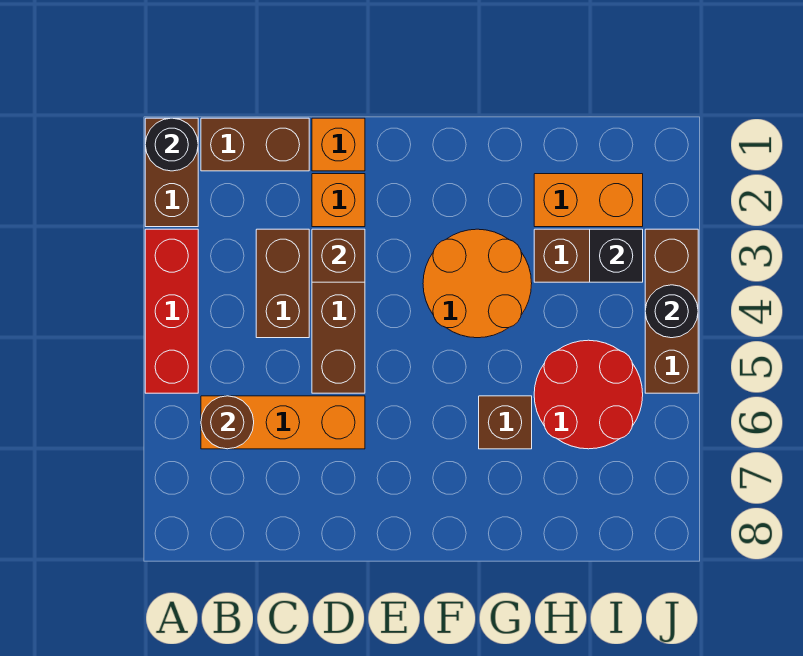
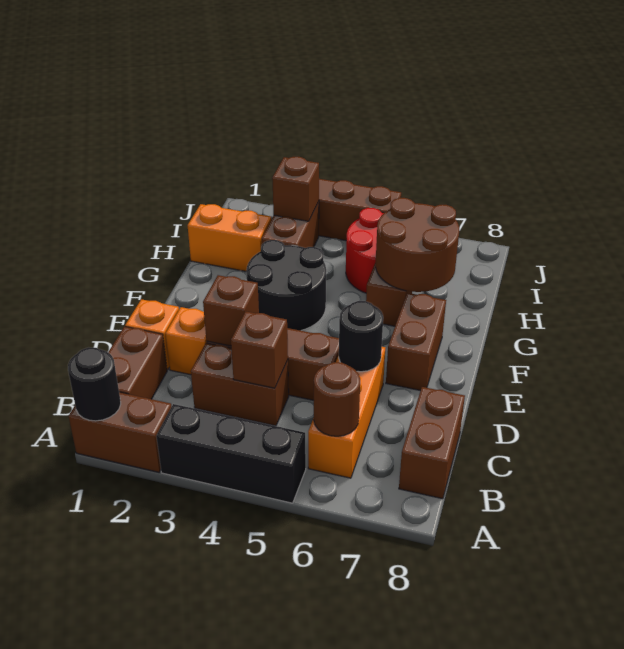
red brick A3:A5 level 1 -> black brick A3:A5 level 1
none -> brown brick B8:C8 level 1
none -> brown brick C4 level 2
none -> brown brick E7:F7 level 1
orange round brick F3:G4 level 1 -> black round brick F3:G4 level 1
none -> brown round brick G6:H7 level 2
orange brick H2:I2 level 1 -> orange brick H1:H2 level 1
black brick I3 level 2 -> brown brick I3 level 2
black round brick J4 level 2 -> black round brick D6 level 2

